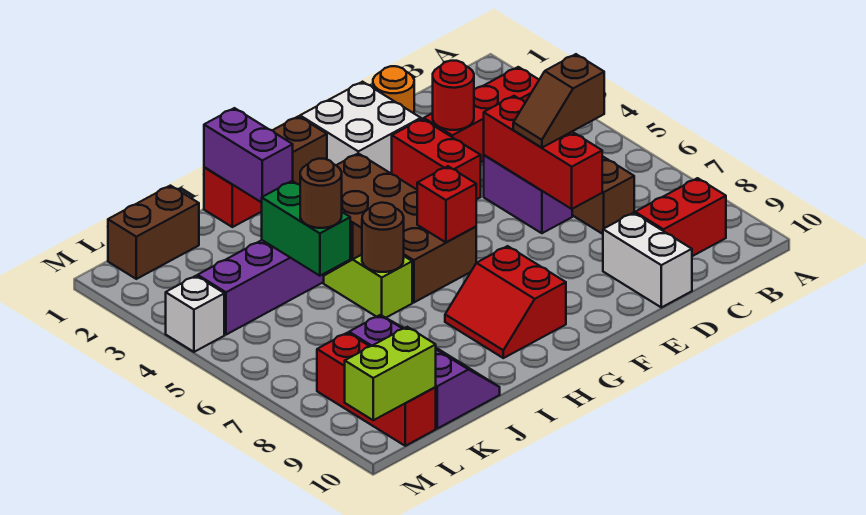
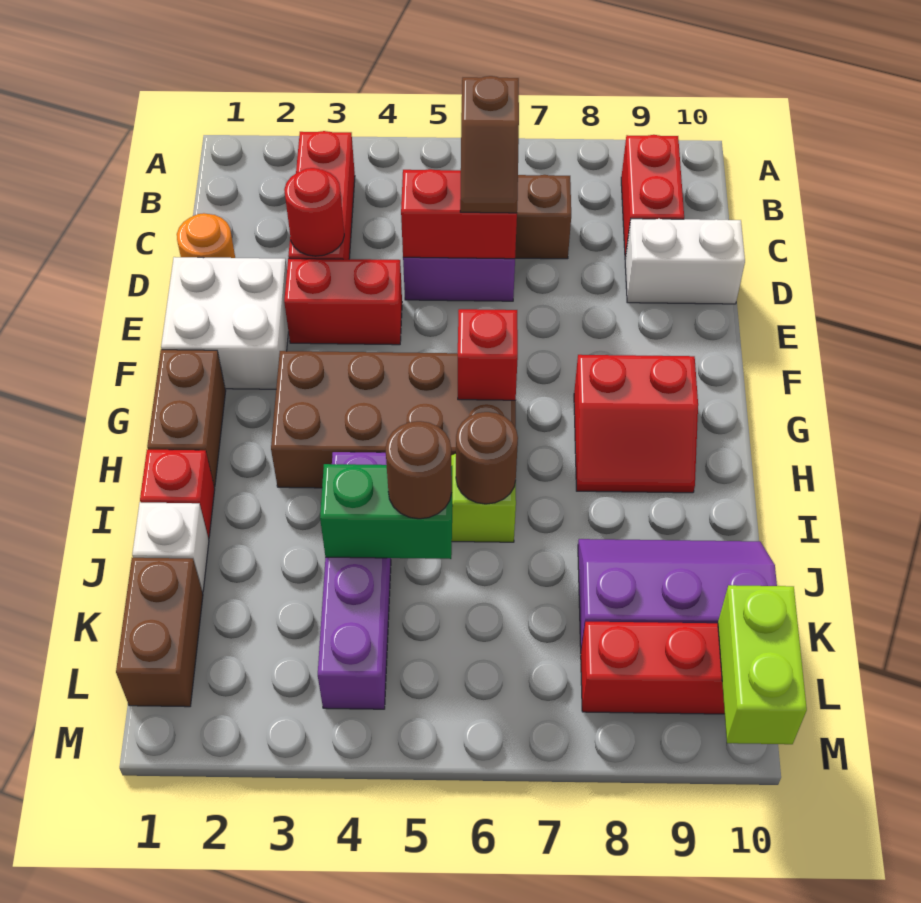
red brick D5:D7 level 2 -> red brick D5:D6 level 2
purple brick I1:I2 level 2 -> none
white brick M4 level 1 -> white brick J1 level 1

